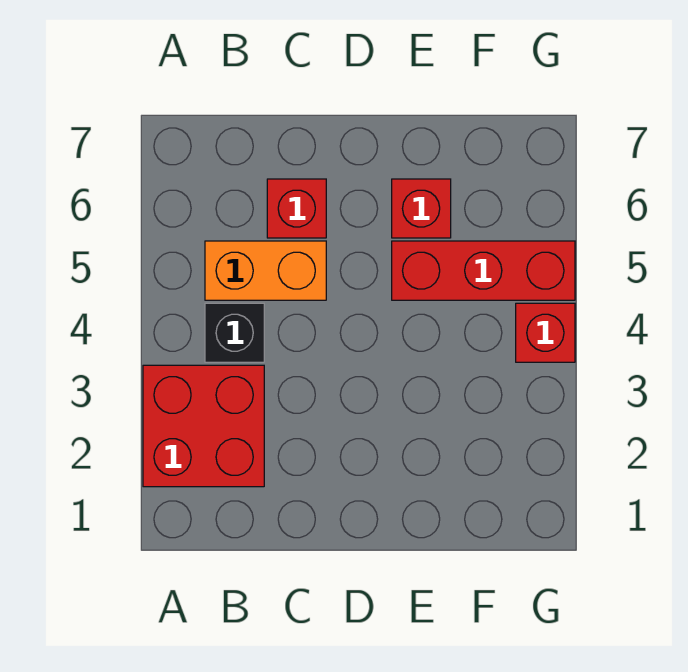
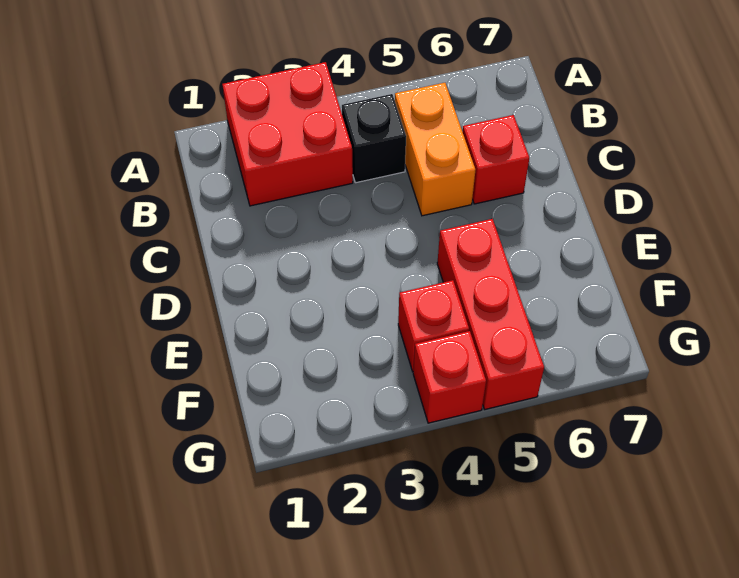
red brick E6 level 1 -> red brick F4 level 1

